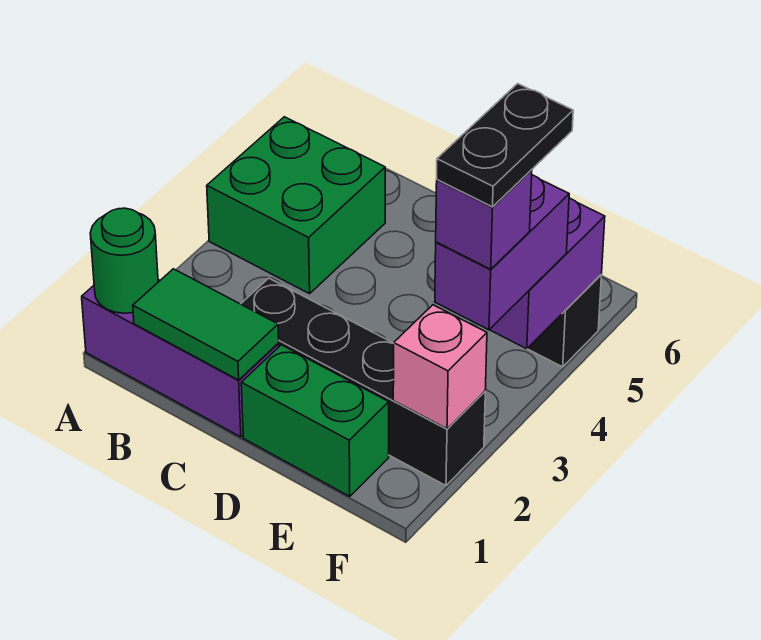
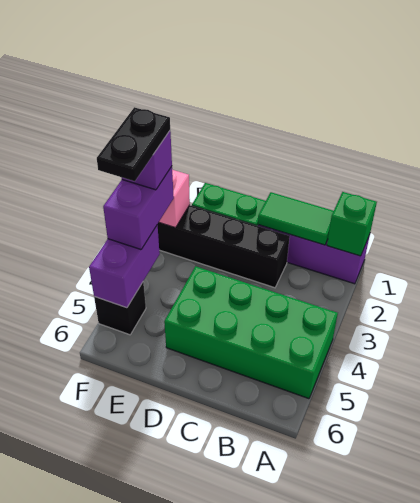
green round brick A1 level 2 -> green brick A1 level 2
green brick A4:B5 level 1 -> green brick A4:D5 level 1

